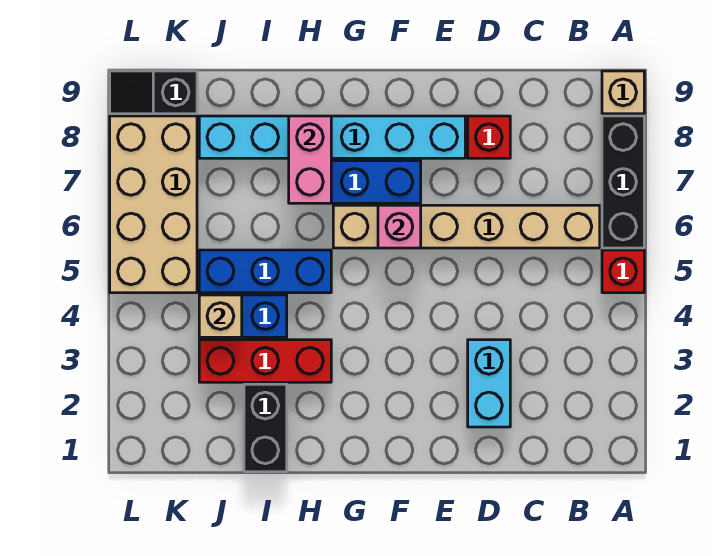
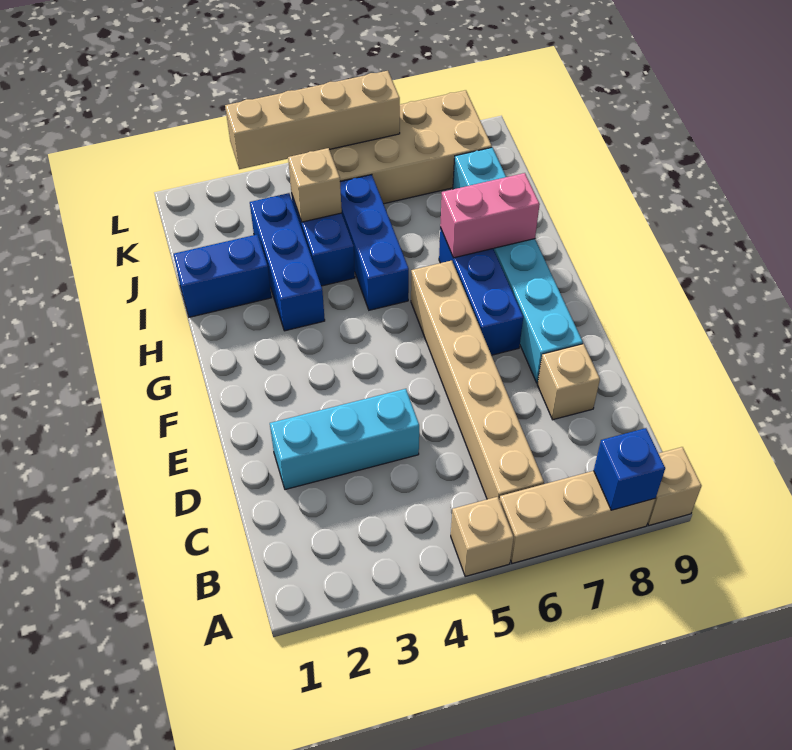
red brick A5 level 1 -> tan brick A5 level 1
black brick A6:A8 level 1 -> tan brick A6:A8 level 1
none -> blue brick A8 level 2
cyan brick D2:D3 level 1 -> cyan brick D2:D4 level 1
red brick D8 level 1 -> tan brick D8 level 1
pink brick F6 level 2 -> none
red brick H3:J3 level 1 -> blue brick H3:J3 level 1
black brick I1:I2 level 1 -> blue brick I1:I2 level 1
black slope K9:L9 level 1 top K -> none
none -> tan brick L3:L6 level 2

